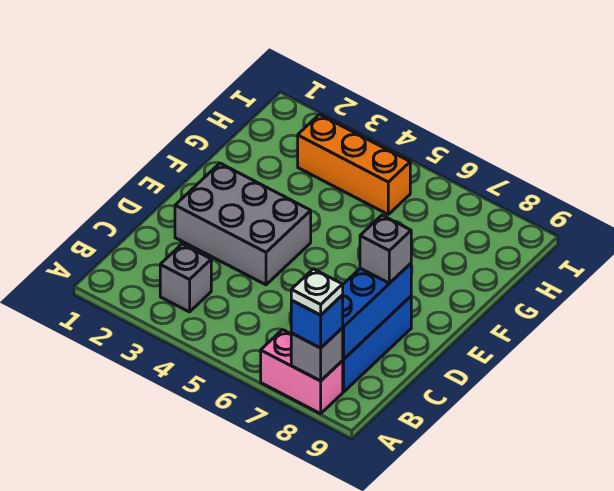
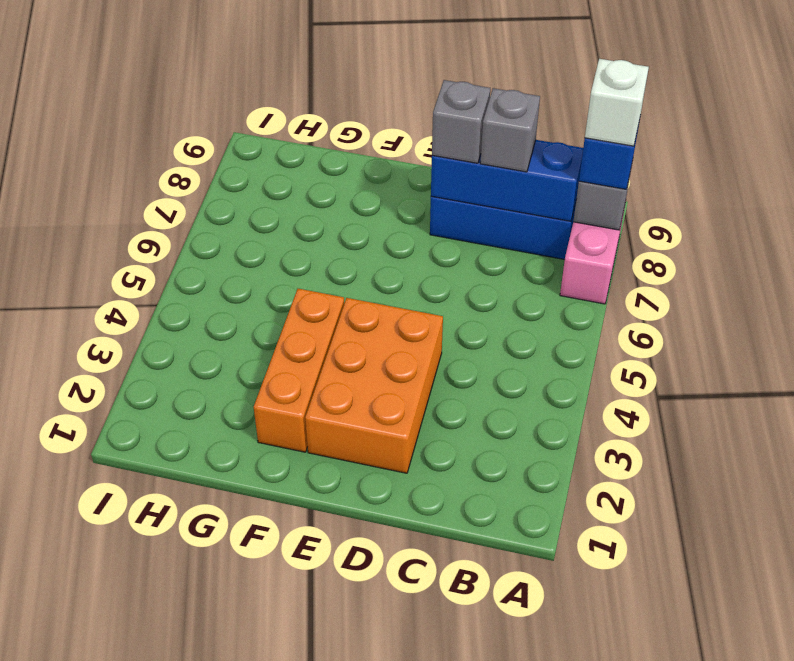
white plate A8 level 4 -> white brick A8 level 4
grey brick B3 level 1 -> grey brick C8 level 3
grey brick D2:E4 level 1 -> orange brick D2:E4 level 1
orange brick H3:H5 level 1 -> orange brick F2:F4 level 1

